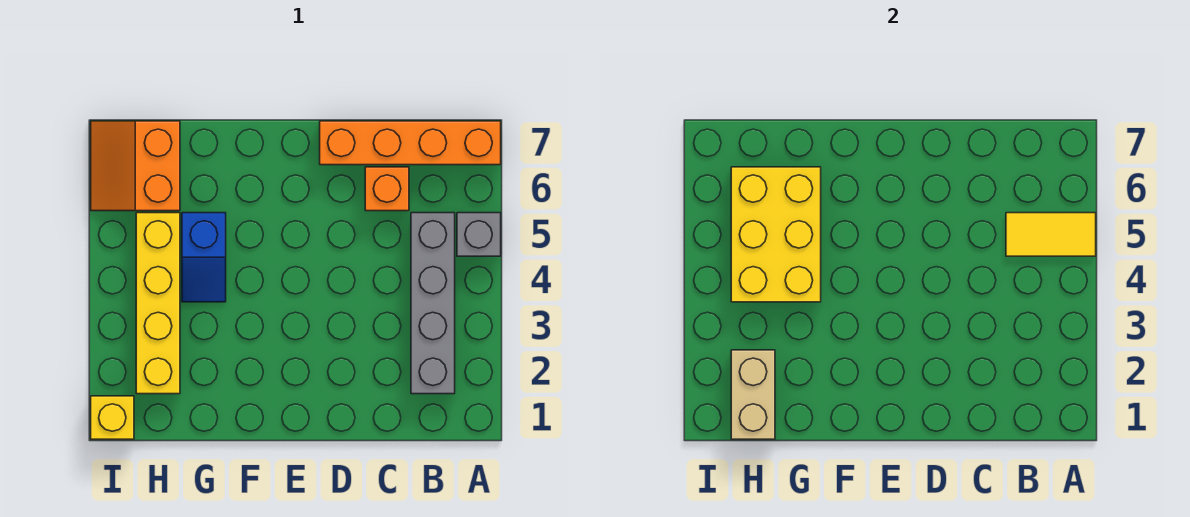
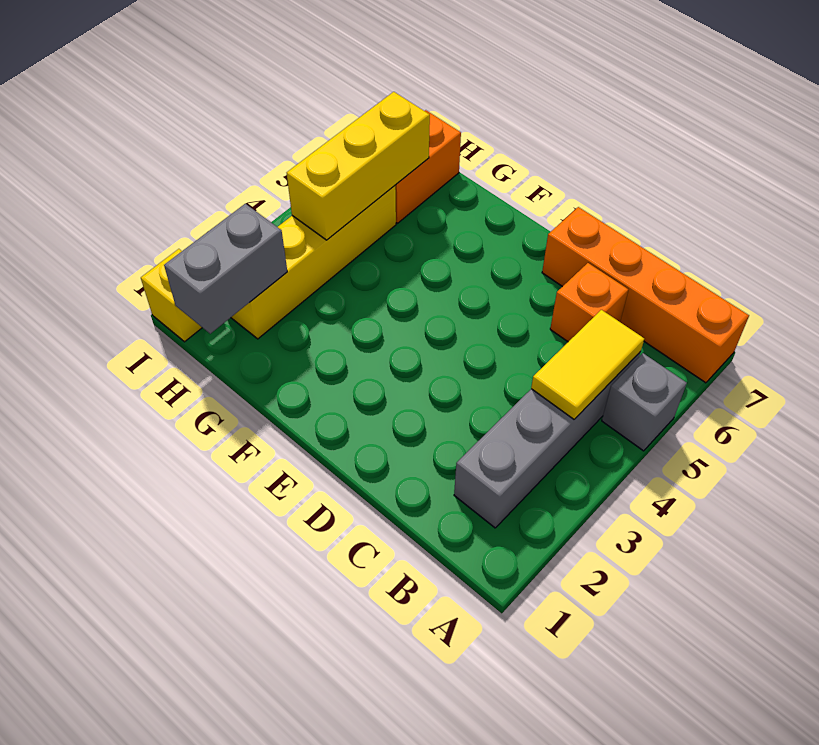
yellow tile A5:B5 level 2 -> yellow tile B4:B5 level 2
blue slope G4:G5 level 1 top 5 -> none
yellow brick G4:H6 level 2 -> yellow brick H4:H6 level 2
tan brick H1:H2 level 2 -> grey brick H1:H2 level 2

